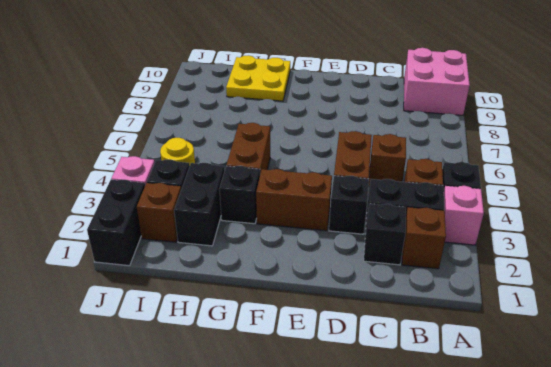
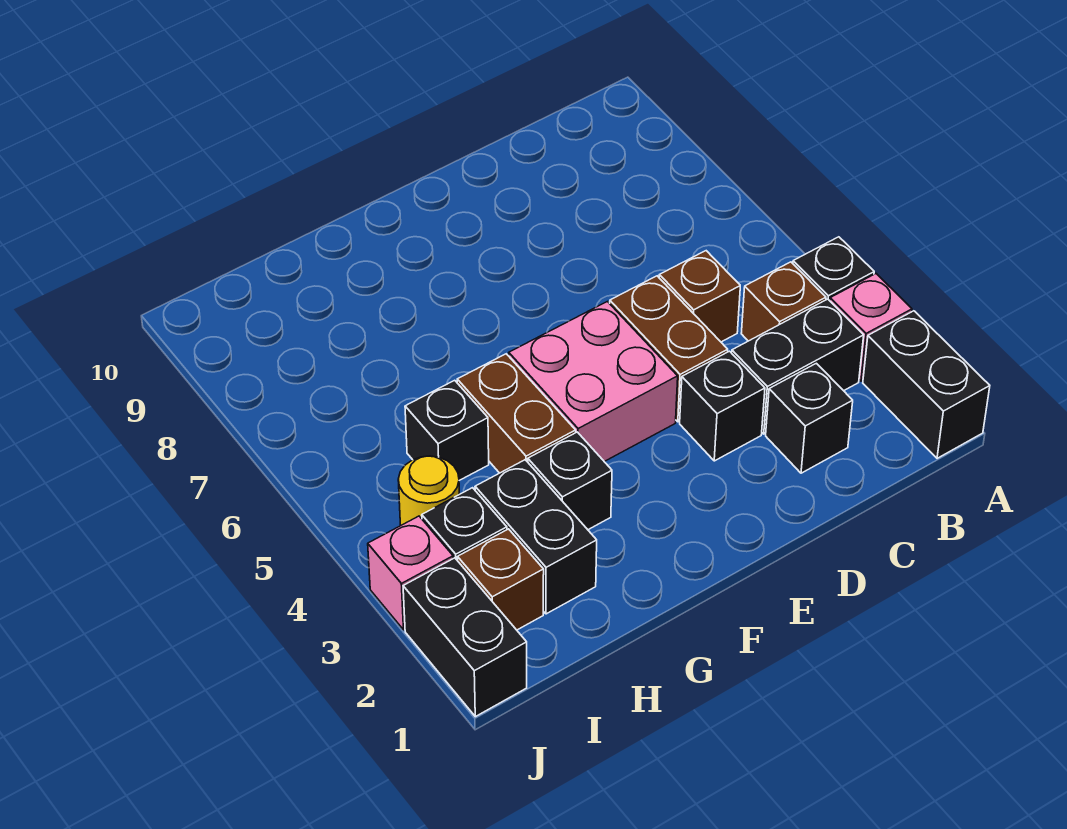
none -> black brick A1:A2 level 1
pink brick A9:B10 level 1 -> pink brick E4:F5 level 1
brown brick B2 level 1 -> none
brown brick E3:F3 level 1 -> none
yellow plate G9:H10 level 1 -> none
none -> black brick H5 level 1

